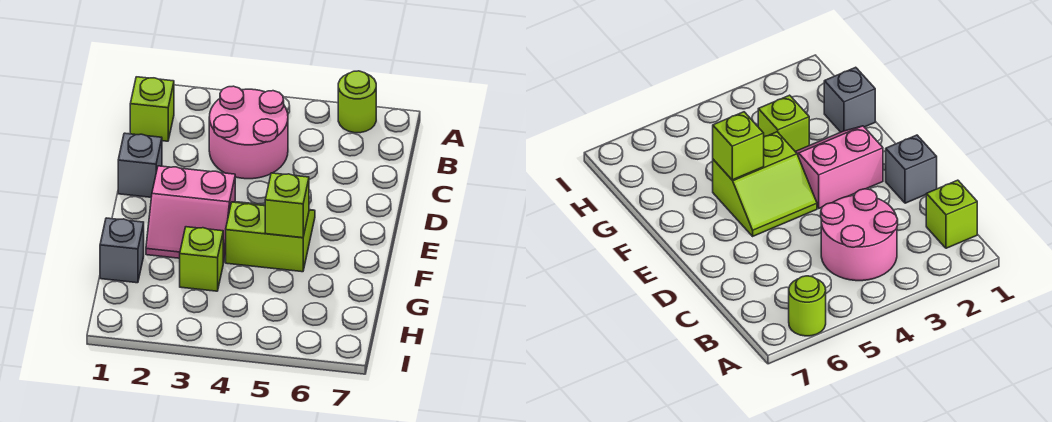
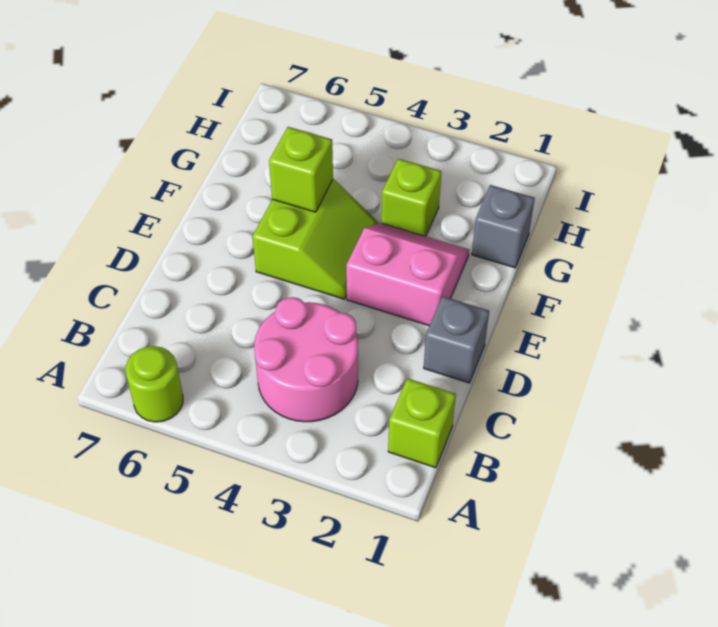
lime slope E4:F5 level 1 top F -> lime slope E4:F5 level 1 top 5

